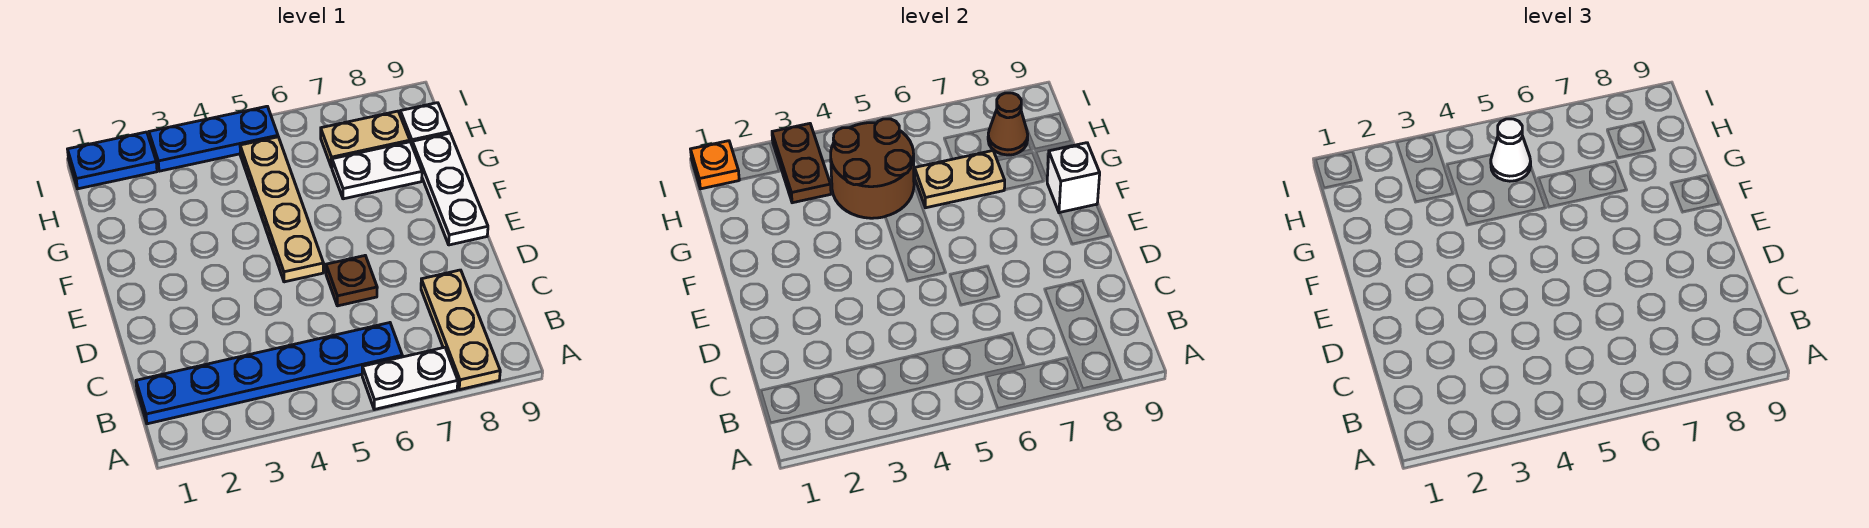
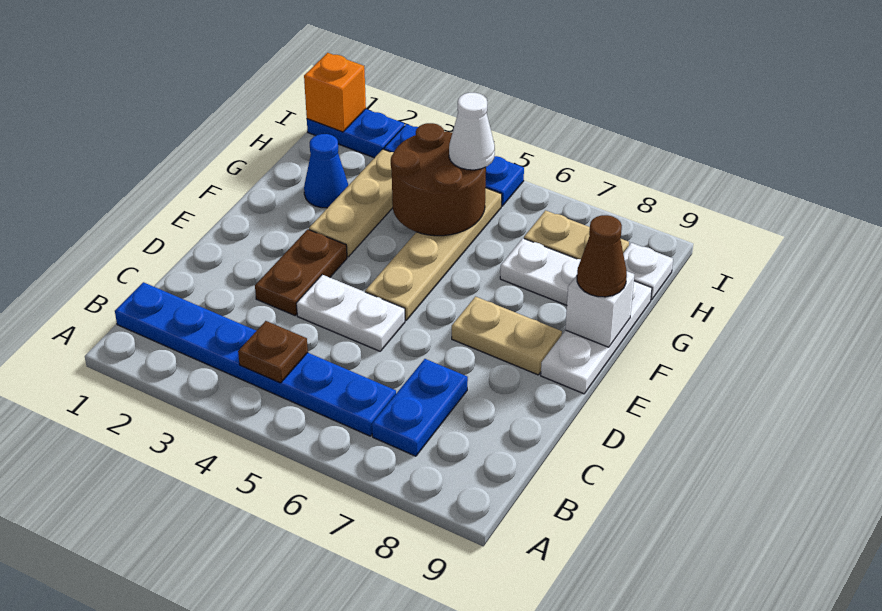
white plate A6:A7 level 1 -> white plate D4:D5 level 1
tan plate A8:C8 level 1 -> tan plate F3:H3 level 1
none -> blue plate B7:C7 level 1
brown plate D6 level 1 -> brown plate B4 level 2
none -> blue cone G2 level 1
tan plate G6:G7 level 2 -> tan plate E7:E8 level 1
brown plate H3:I3 level 2 -> brown plate D3:E3 level 1
brown cone H8 level 2 -> brown cone F9 level 3
orange plate I1 level 2 -> orange brick I1 level 2

